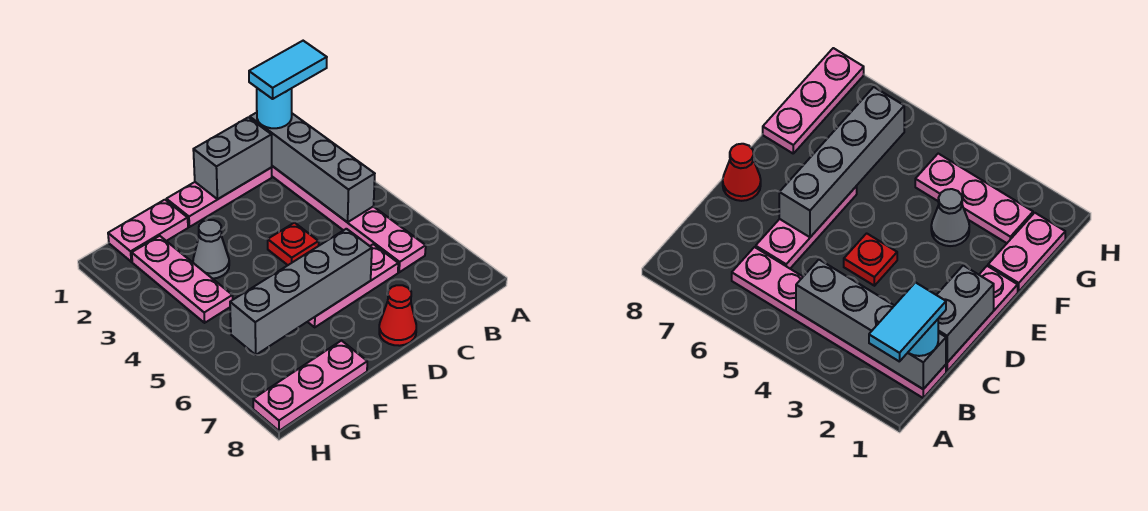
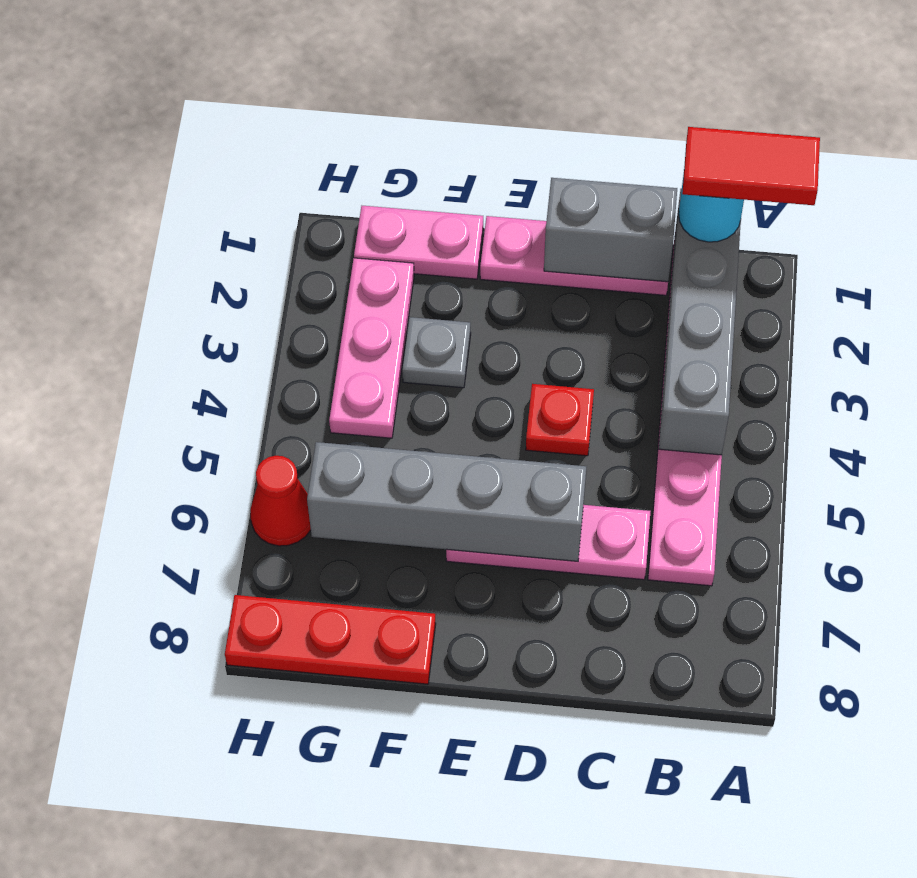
cyan tile A1:B1 level 4 -> red tile A1:B1 level 4
red cone D8 level 1 -> red cone H6 level 1
grey cone F3 level 1 -> grey plate F3 level 1
pink plate F8:H8 level 1 -> red plate F8:H8 level 1

